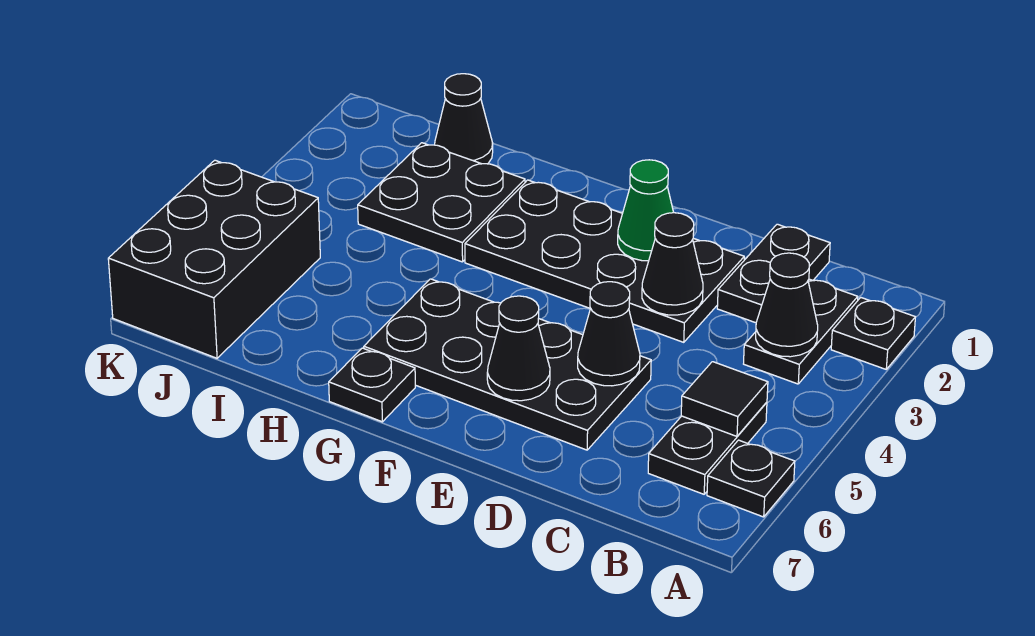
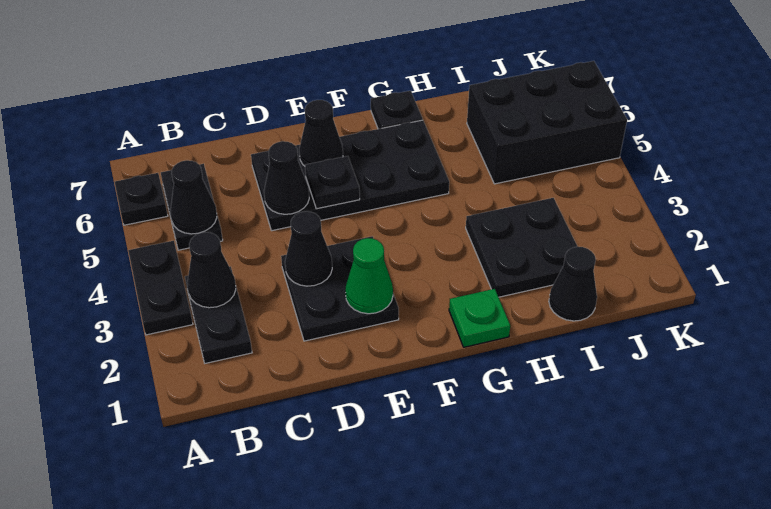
black plate A2 level 1 -> black plate E5 level 2
black tile B5 level 2 -> black cone B5 level 2
black plate C1:C2 level 1 -> black plate A3:A4 level 1
black plate D2:G3 level 1 -> black plate D2:E3 level 1
none -> green plate G1 level 1
black brick J5:K7 level 1 -> black brick I5:K6 level 1

